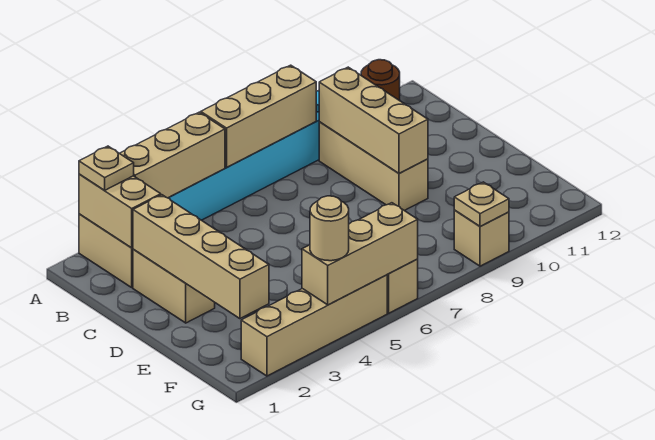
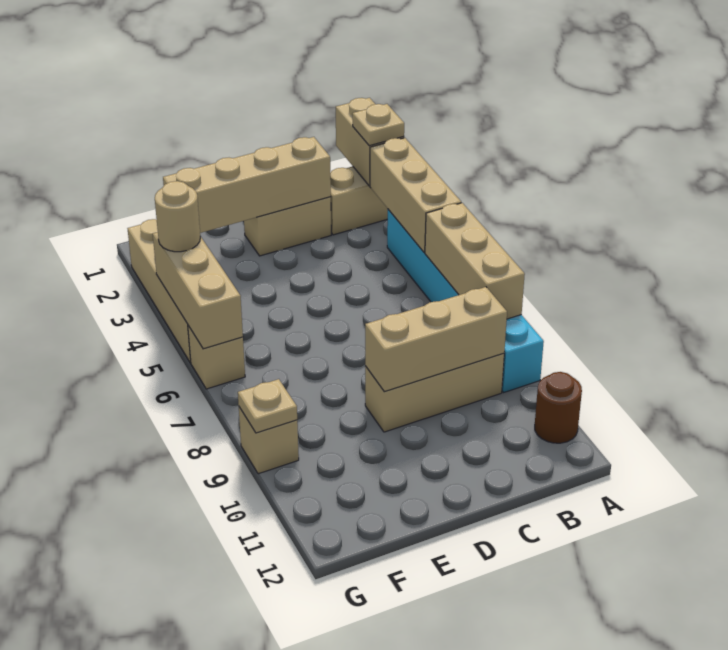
tan brick A2:B2 level 2 -> tan brick A1:A2 level 2

